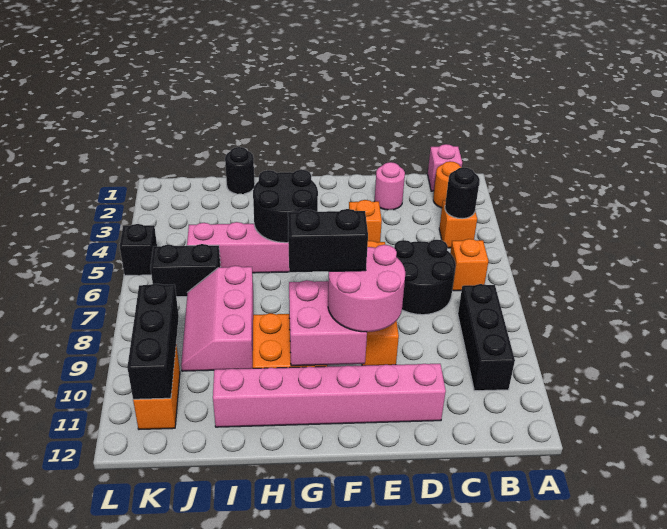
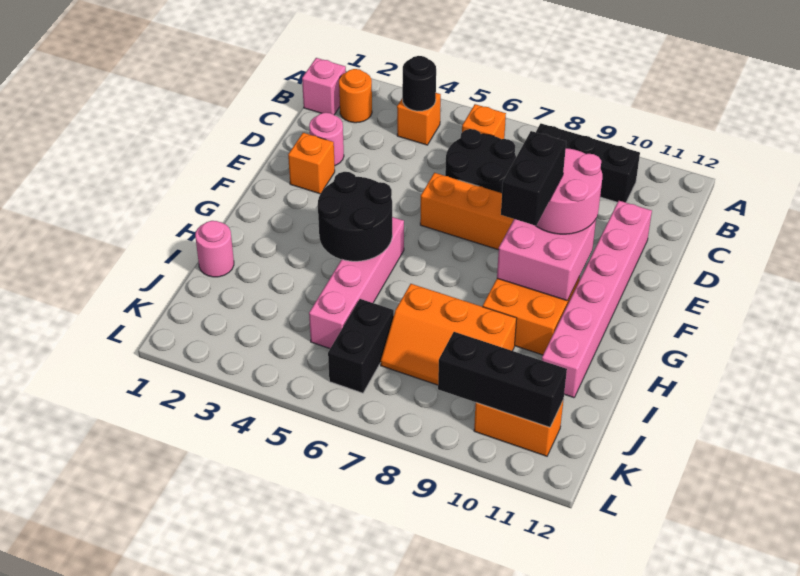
orange brick E4 level 1 -> orange brick E2 level 1
black round brick I1 level 1 -> pink round brick I1 level 1
pink slope I7:J9 level 1 top I -> orange slope I7:J9 level 1 top I
black brick L5 level 1 -> none

